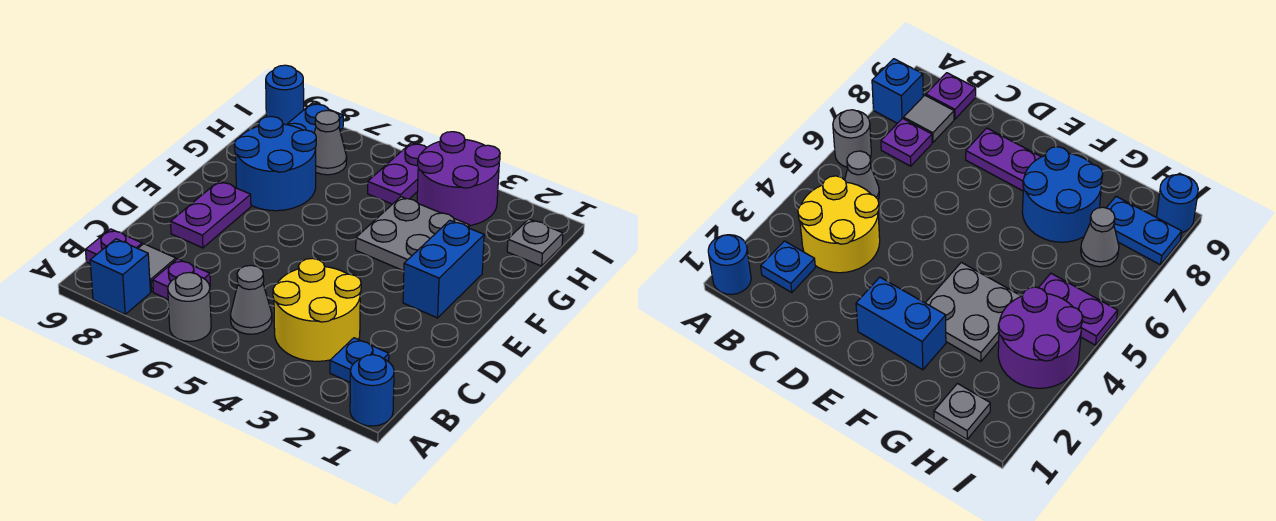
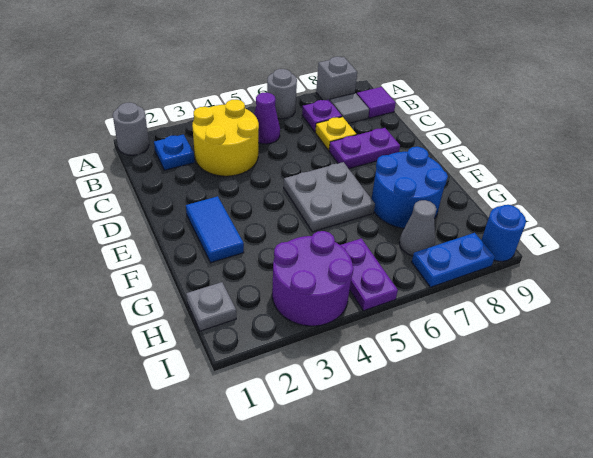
blue round brick A1 level 1 -> grey round brick A1 level 1
blue brick A8 level 1 -> grey brick A8 level 1
grey cone B5 level 1 -> purple cone B5 level 1
purple plate B9 level 1 -> purple tile B9 level 1
none -> yellow plate C7 level 1
purple plate D8:E8 level 1 -> purple plate D7:D8 level 1
blue brick E2:F2 level 1 -> blue tile E2:F2 level 1
grey plate F3:G4 level 1 -> grey plate E5:F6 level 1
blue plate H8:I8 level 1 -> blue plate I7:I8 level 1

